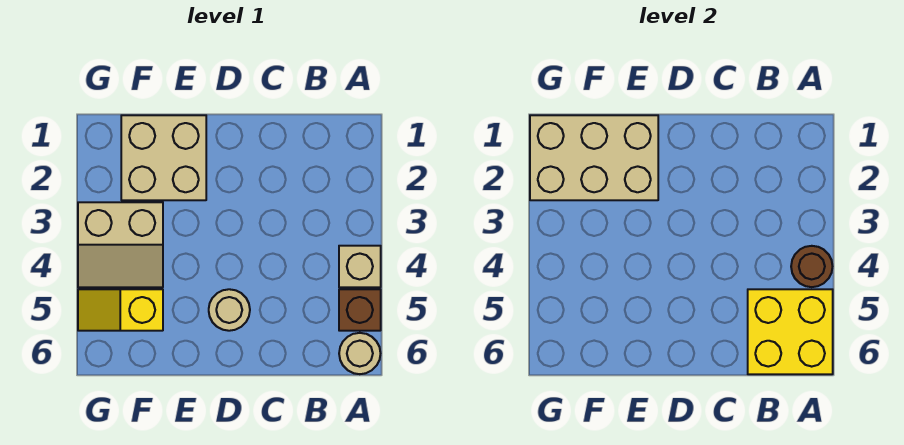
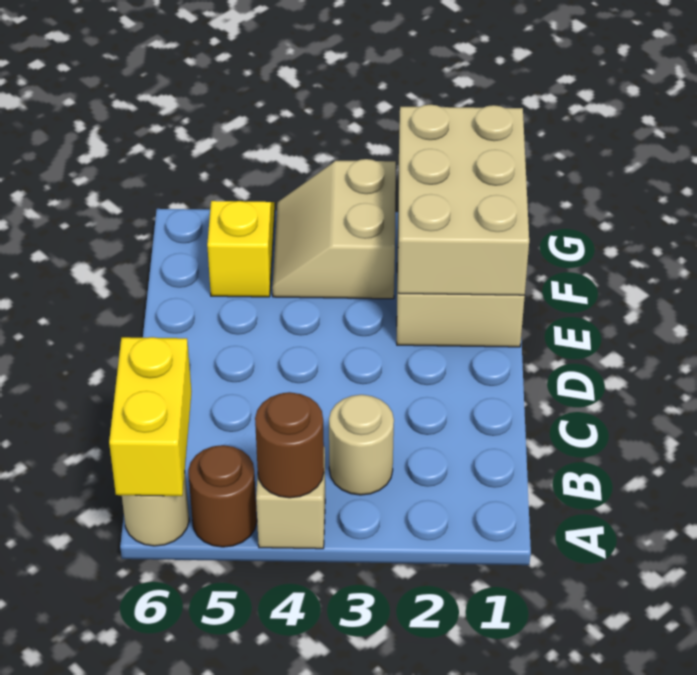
brown brick A5 level 1 -> brown round brick A5 level 1
yellow brick A5:B6 level 2 -> yellow brick A6:B6 level 2
tan round brick D5 level 1 -> tan round brick B3 level 1

